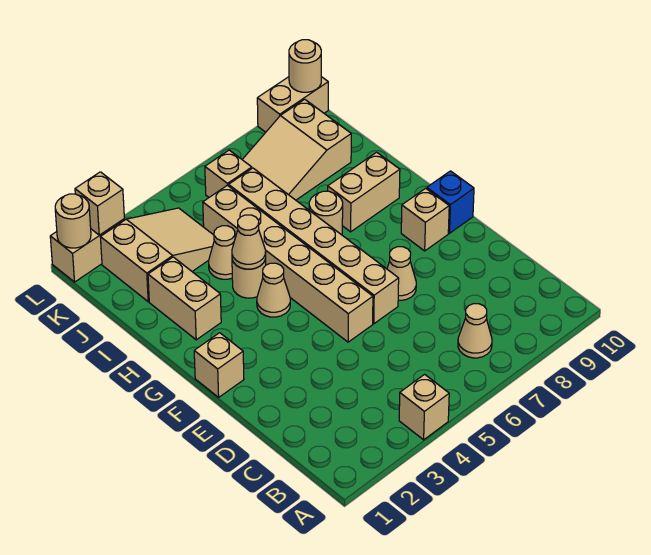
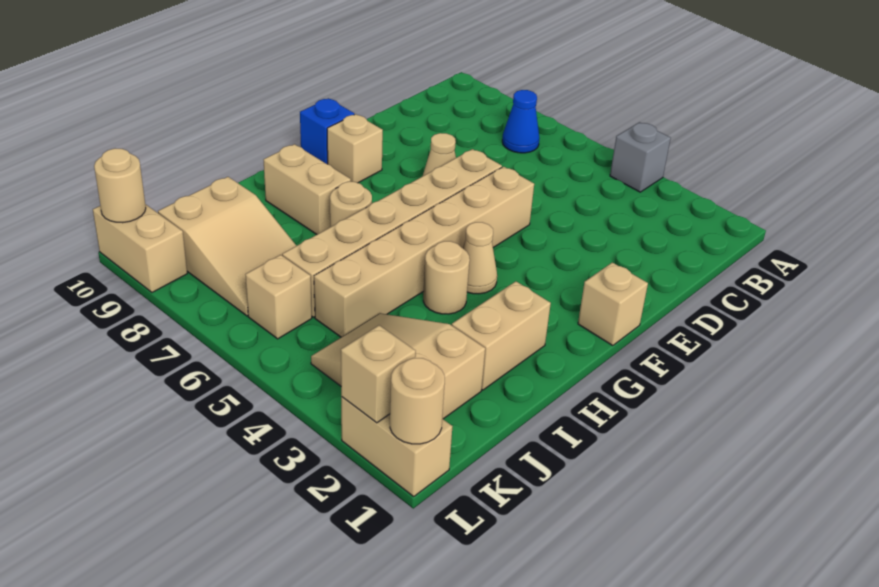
tan brick A4 level 1 -> grey brick A4 level 1
tan cone B7 level 1 -> blue cone B7 level 1
tan cone H4 level 2 -> none
tan cone I4 level 1 -> none

